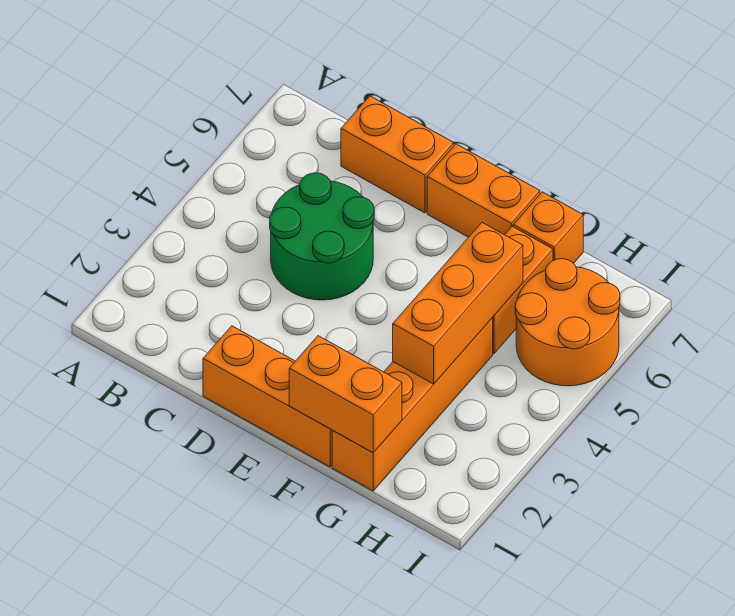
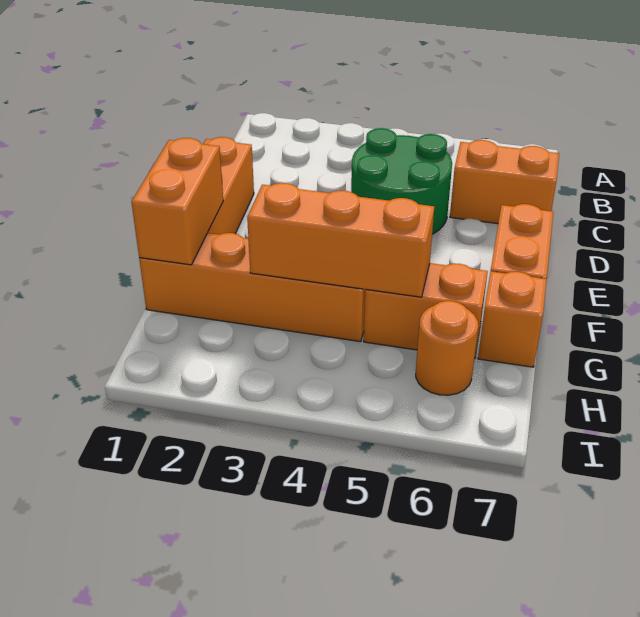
orange brick C7:D7 level 1 -> orange brick C6:C7 level 1
orange round brick H5:I6 level 1 -> orange round brick H6 level 1

